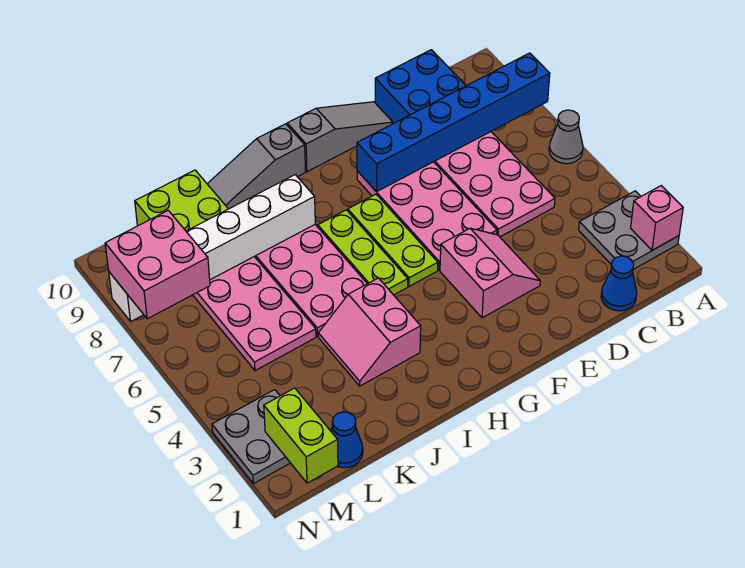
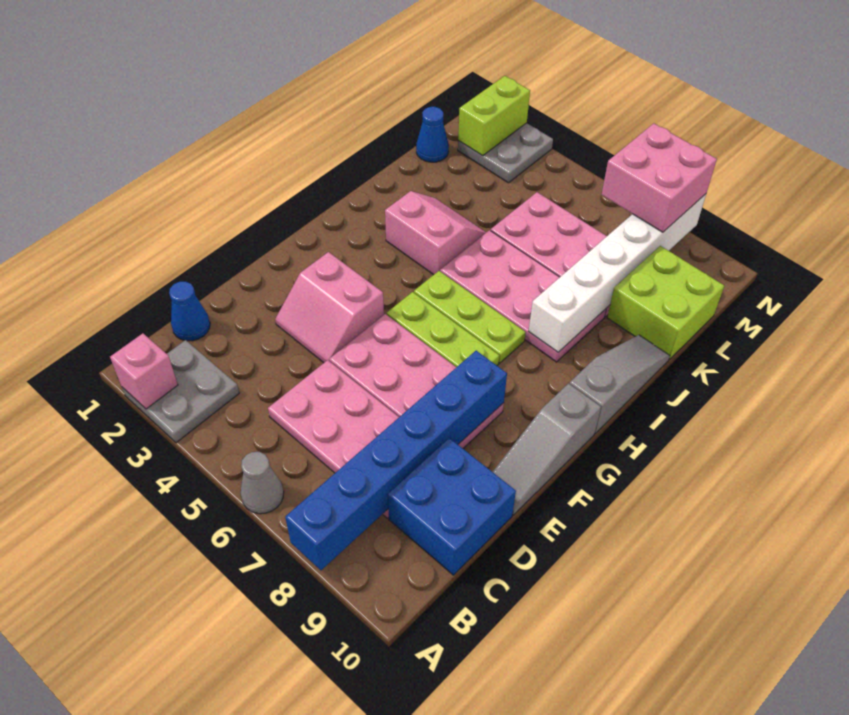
lime brick M1:M2 level 2 -> lime brick M2:N2 level 2

